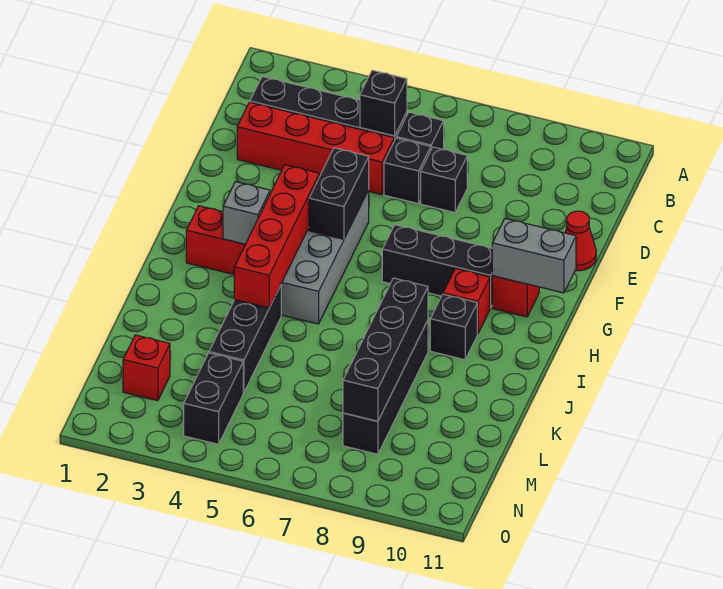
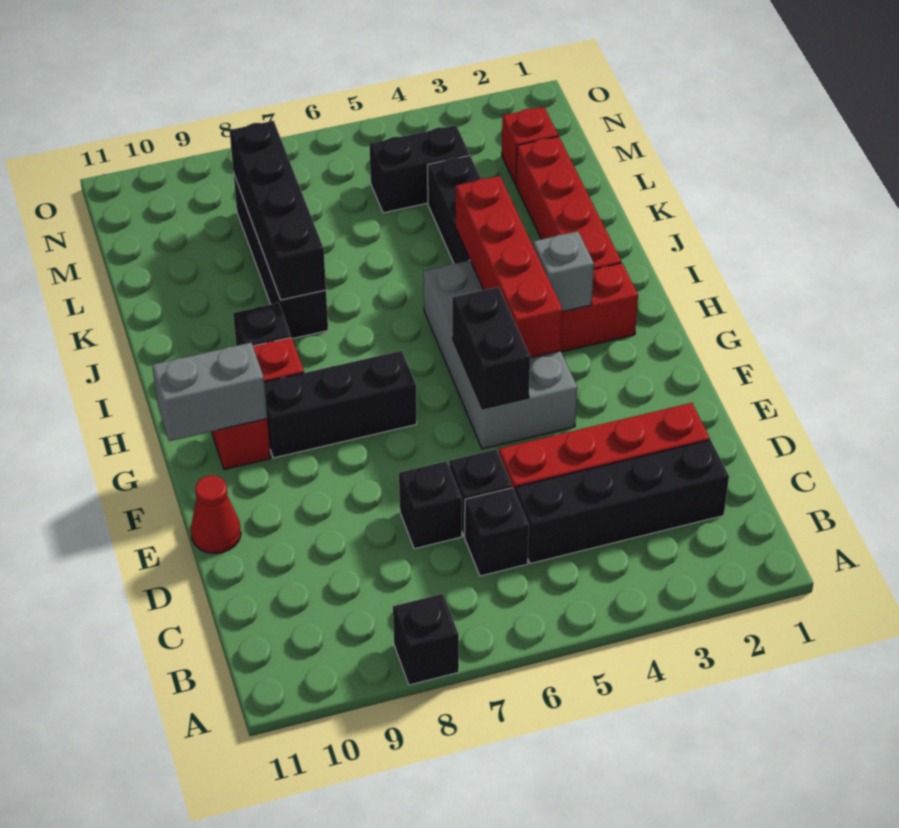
black brick C5 level 2 -> black brick A8 level 1
none -> red brick I2:L2 level 1
black brick M4:N4 level 1 -> black brick M4:M5 level 1

